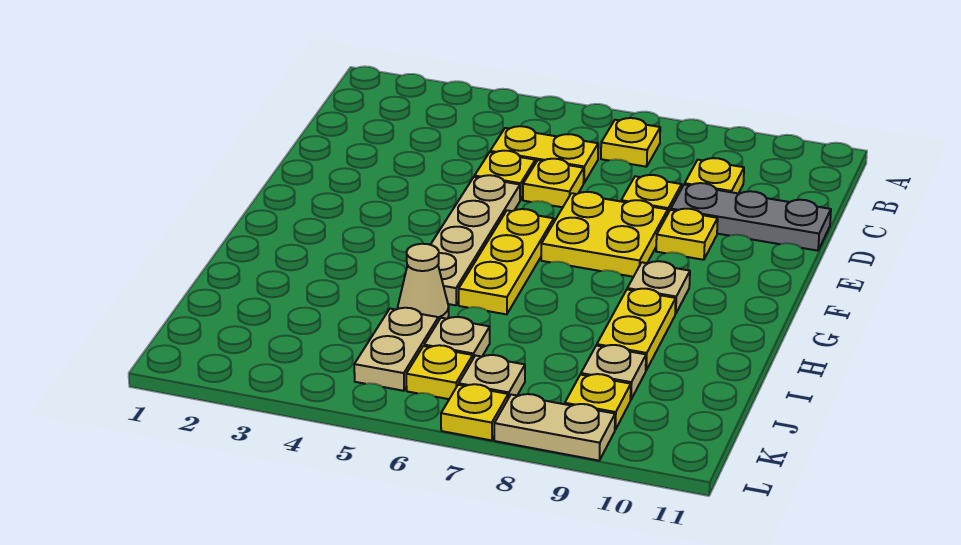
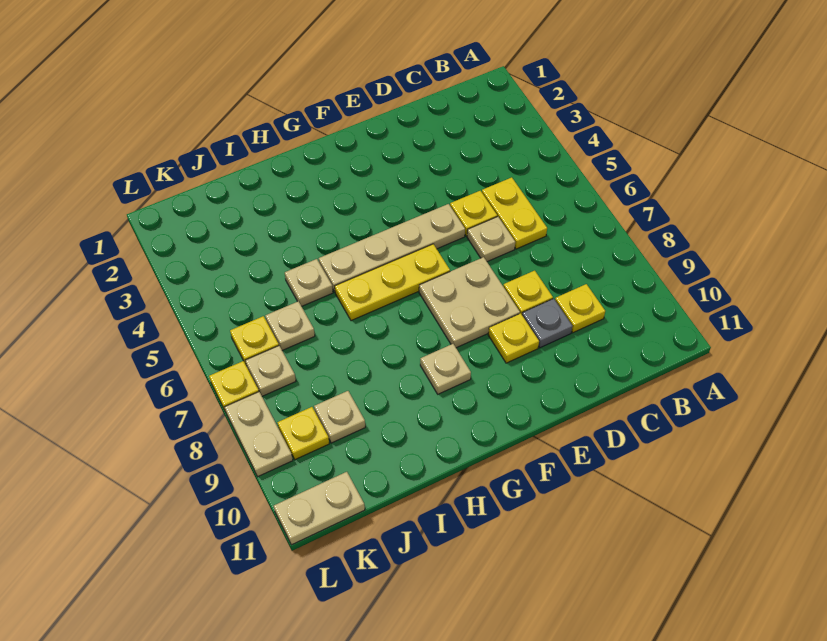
yellow plate B7 level 1 -> none
yellow plate D6 level 1 -> tan plate D6 level 1
grey plate D9:D11 level 1 -> grey plate D9 level 1
yellow plate E7:F8 level 1 -> tan plate E7:F8 level 1
yellow plate H9:I9 level 1 -> none
tan cone I5 level 1 -> tan plate I5 level 1
tan plate J5:K5 level 1 -> tan plate K11:L11 level 1

